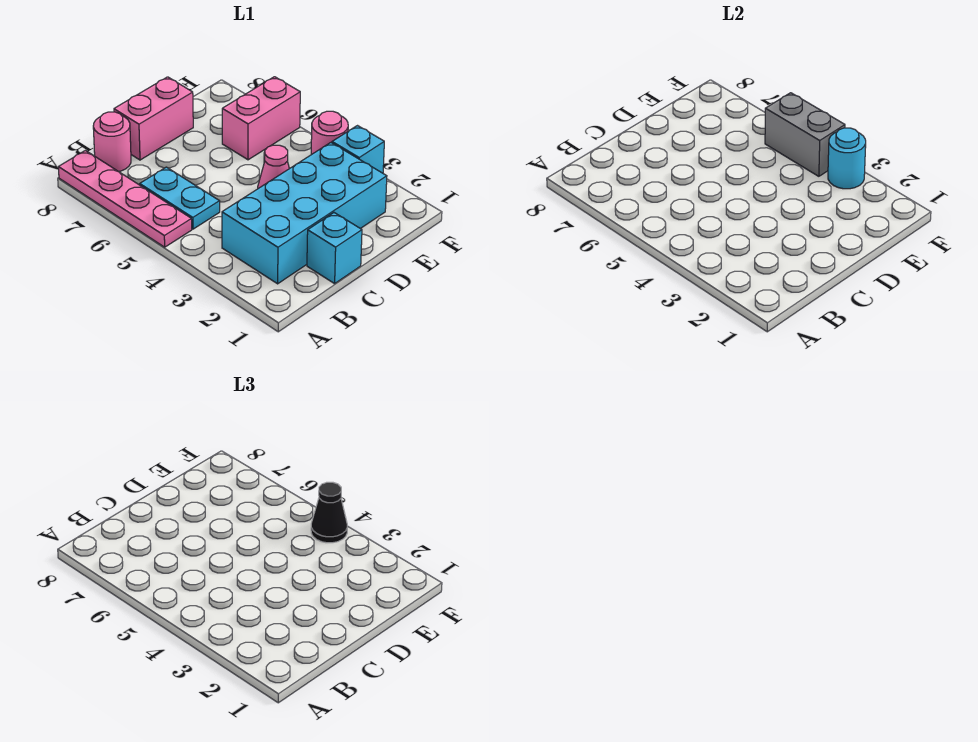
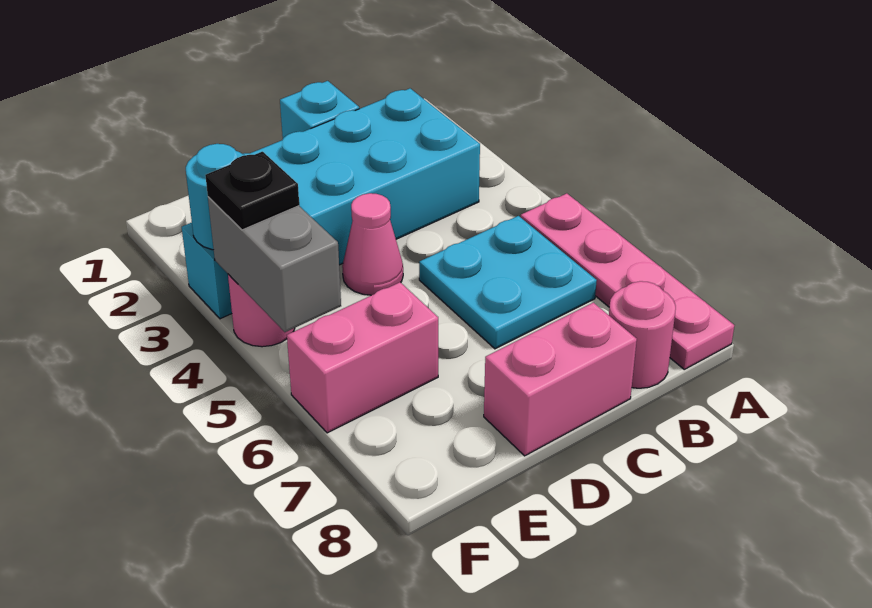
cyan plate B5:B6 level 1 -> cyan plate B5:C6 level 1
black cone F4 level 3 -> black plate F4 level 3

